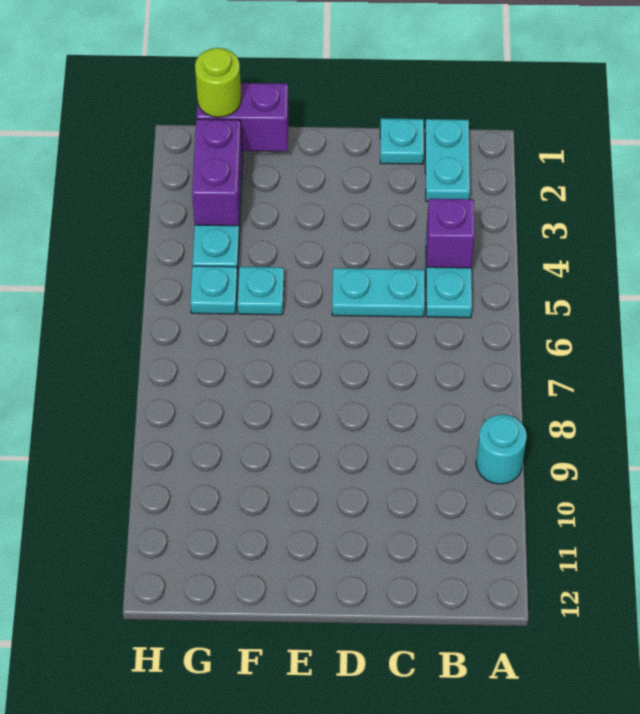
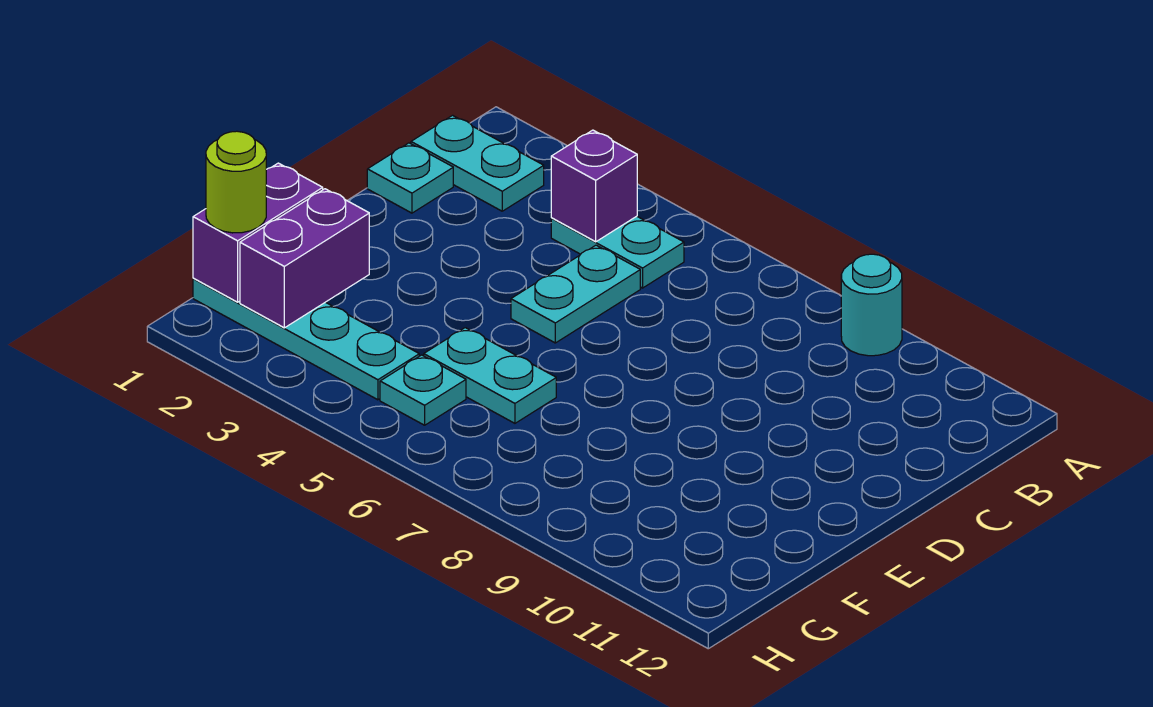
cyan plate F5 level 1 -> cyan plate F5:F6 level 1
purple brick G2:G3 level 2 -> purple brick F2:G2 level 2

